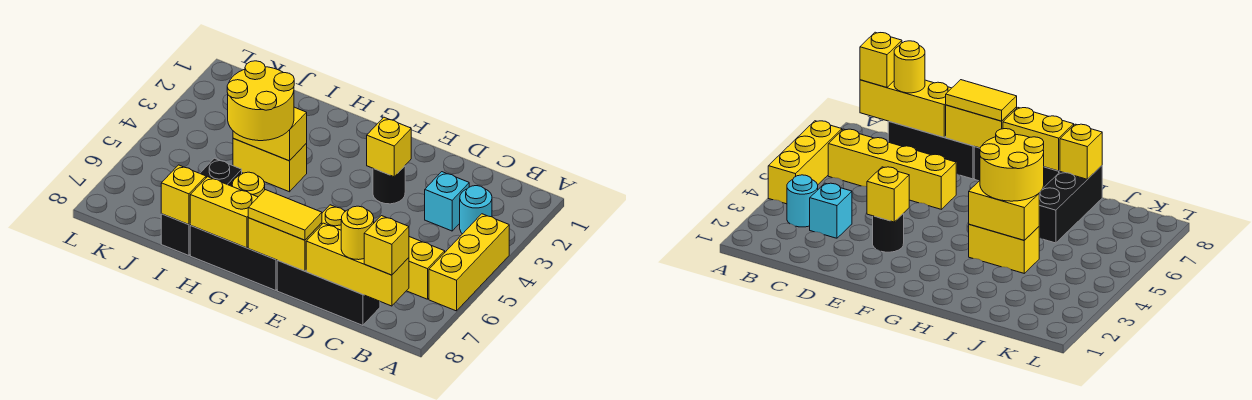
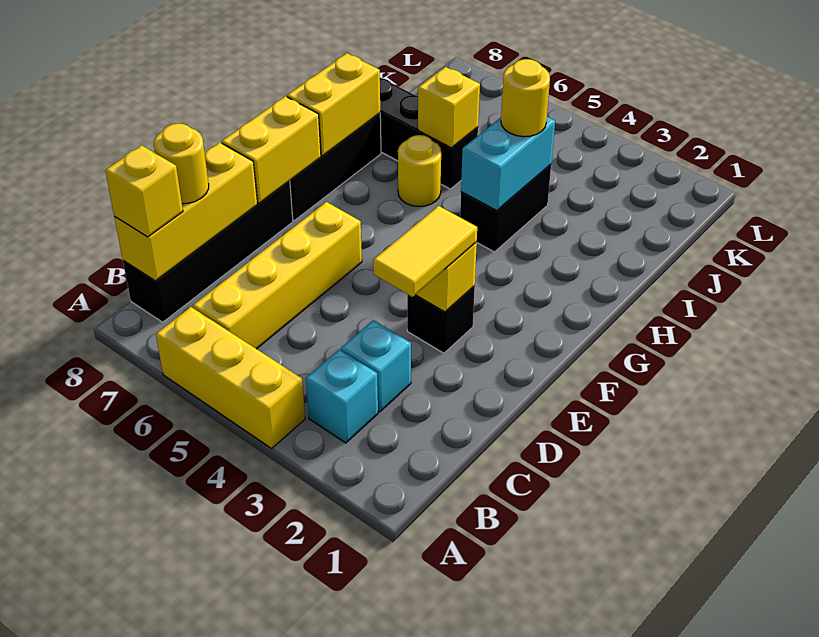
cyan round brick B3 level 1 -> cyan brick B3 level 1
black brick C8:E8 level 1 -> black brick B8:E8 level 1
black round brick E3 level 1 -> black brick E3 level 1
yellow tile E8:F8 level 3 -> yellow tile D3:E3 level 3
yellow brick H4:I4 level 1 -> black brick H4:I4 level 1
yellow brick H4:I4 level 2 -> cyan brick H4:I4 level 2
yellow round brick H4:I5 level 3 -> yellow round brick I4 level 3
yellow brick I8 level 2 -> yellow brick I6 level 2

